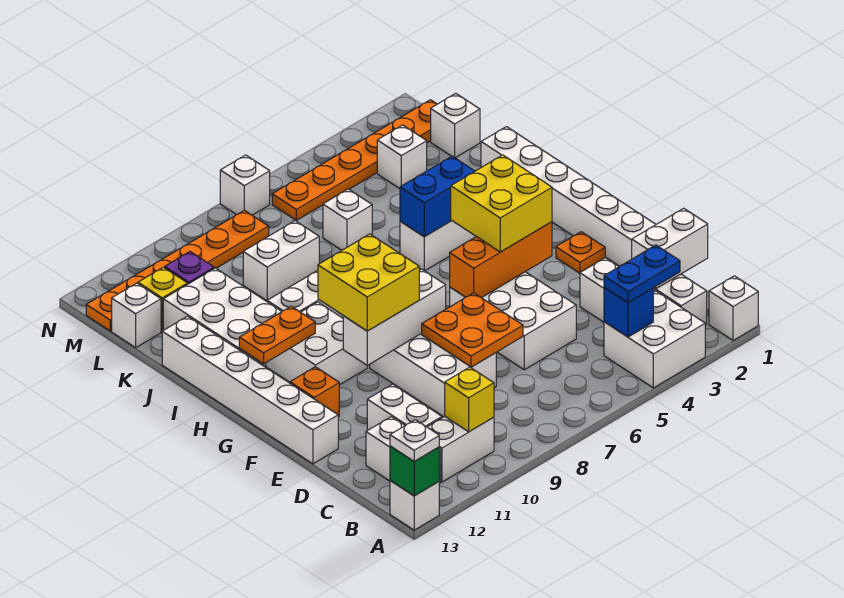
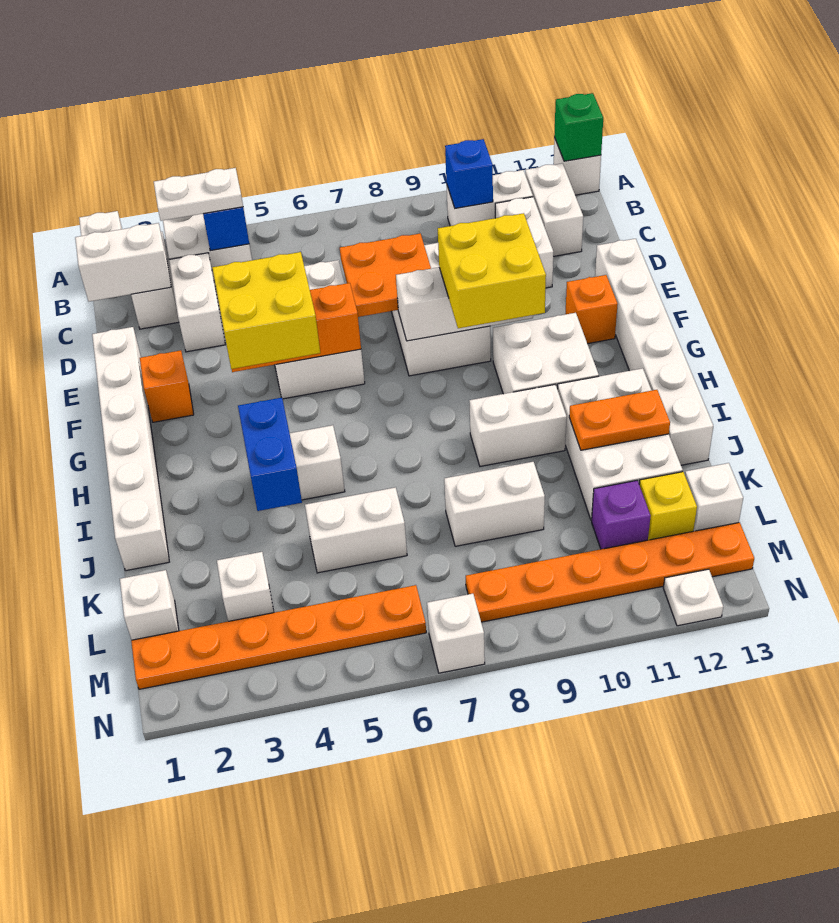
white plate A13 level 3 -> white plate N12 level 1
blue plate B3:B4 level 3 -> white plate B3:B4 level 3
yellow brick B10 level 2 -> blue brick B10 level 2
orange plate F2 level 1 -> orange brick F2 level 1
orange plate H11:H12 level 2 -> orange plate J11:J12 level 2
blue brick I4:I5 level 2 -> blue brick I4:J4 level 2
white brick K6 level 1 -> white brick K5:K6 level 1

